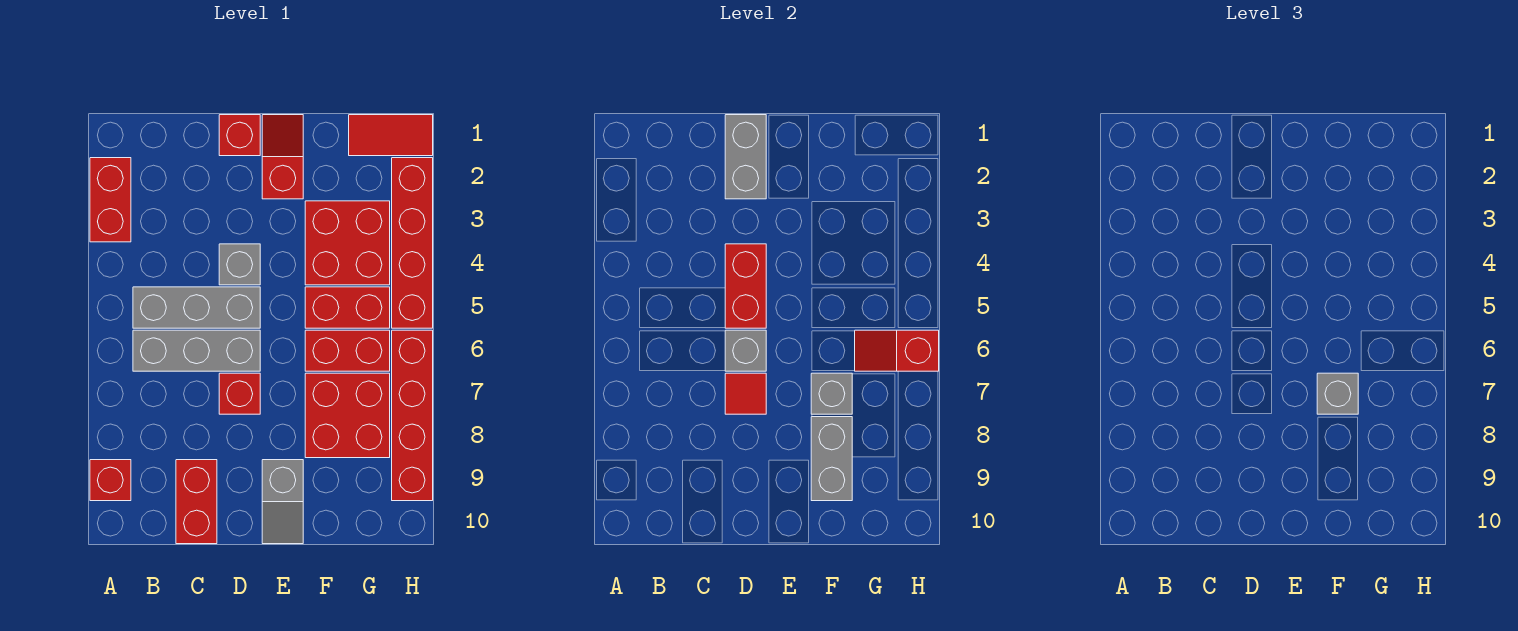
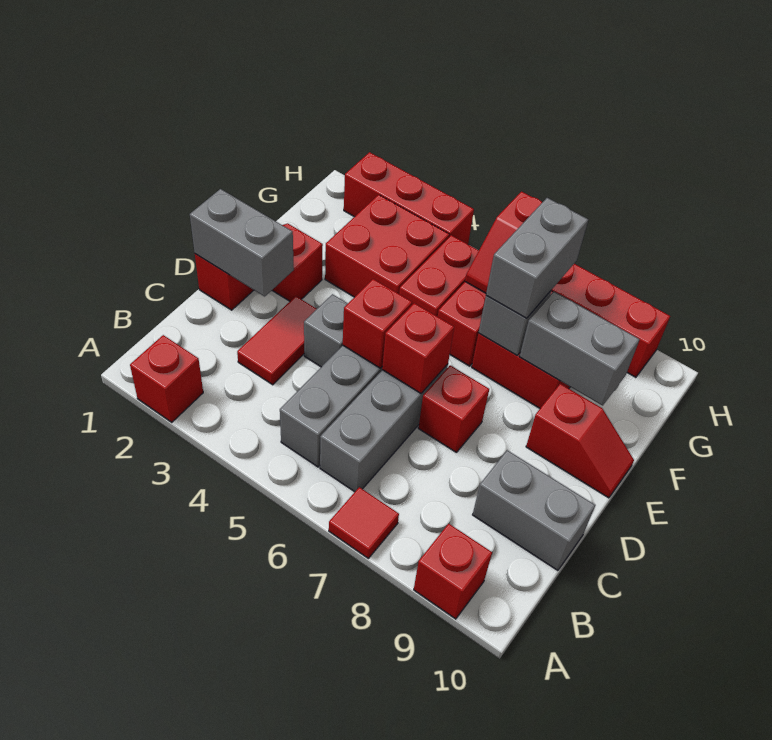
red brick A2:A3 level 1 -> red brick A2 level 1
red brick C9:C10 level 1 -> grey brick C9:C10 level 1
red brick D4:D5 level 2 -> red brick D5 level 2
grey brick D6 level 2 -> red brick D6 level 2
red tile D7 level 2 -> red tile A7 level 1
grey slope E9:E10 level 1 top 9 -> red slope E9:E10 level 1 top 9
grey brick F7 level 3 -> grey brick F7:G7 level 3
red tile G1:H1 level 1 -> red tile C3:D3 level 1
red brick H2:H5 level 1 -> red brick H2:H4 level 1

